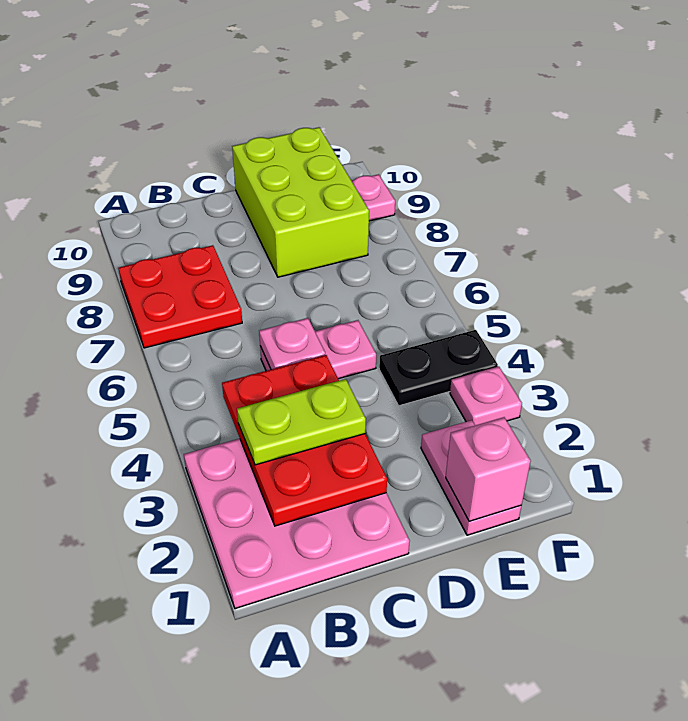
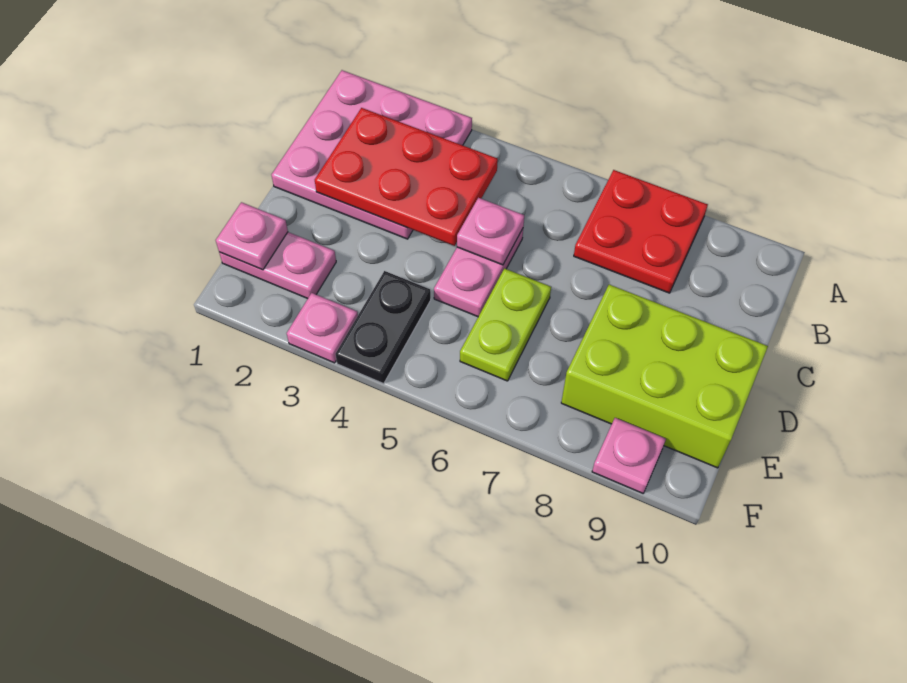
lime plate B3:C3 level 3 -> lime plate D6:E6 level 1
pink brick E1 level 2 -> pink plate E1 level 2

